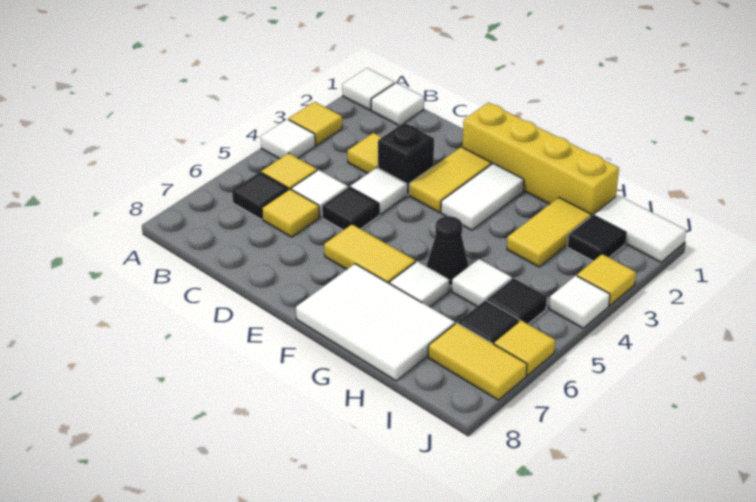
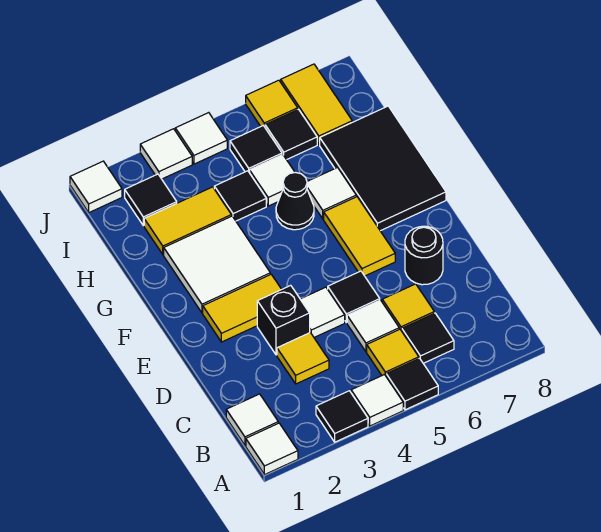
yellow tile A3 level 1 -> black tile A3 level 1
none -> black tile A5 level 1
none -> black round brick D7 level 1
yellow brick E1:H1 level 1 -> none
white tile F2:F3 level 1 -> white tile F2:G3 level 1
white tile F7:H8 level 1 -> black tile F7:H8 level 1
none -> black tile H4 level 1
white tile I1:J1 level 1 -> white tile J1 level 1
yellow tile J3 level 1 -> white tile J3 level 1

